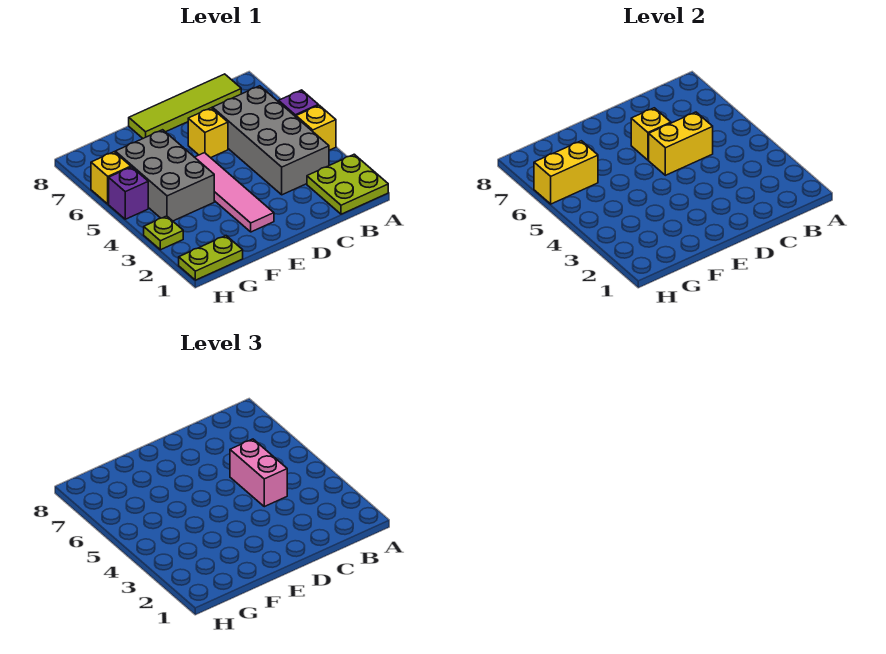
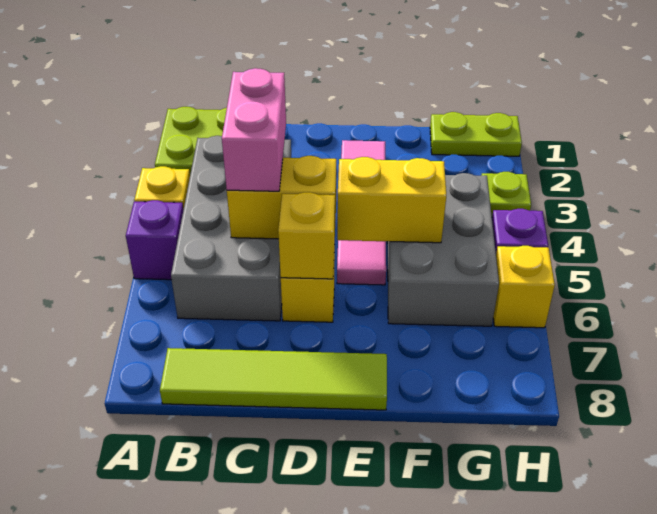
yellow brick G6:H6 level 2 -> yellow brick E5:F5 level 2

